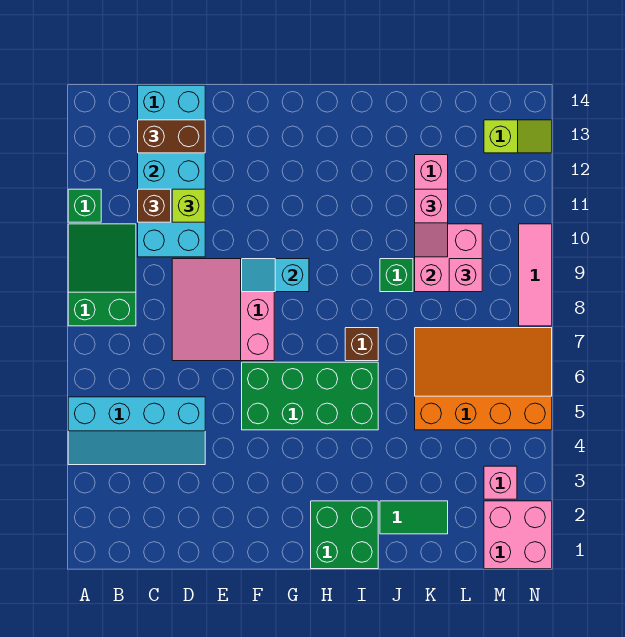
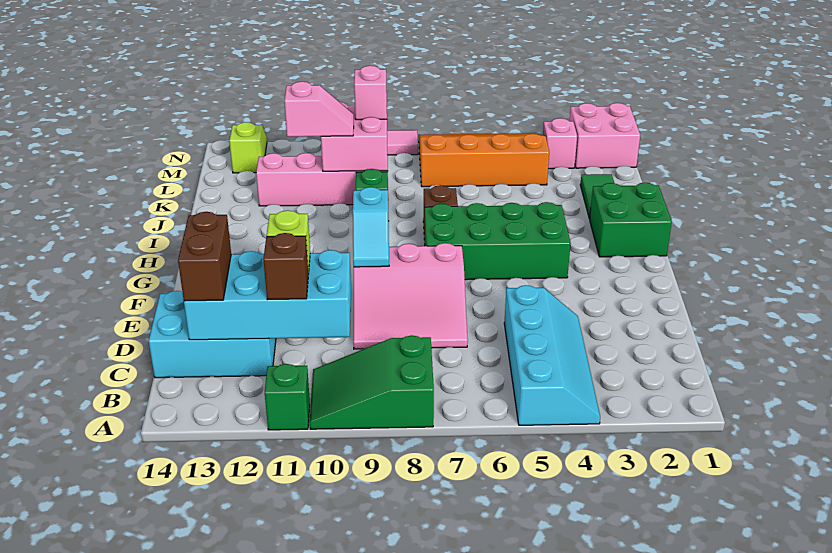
green brick F5:I6 level 1 -> green brick G4:H7 level 1
orange slope K5:N7 level 1 top 5 -> orange slope L4:N7 level 1 top L

